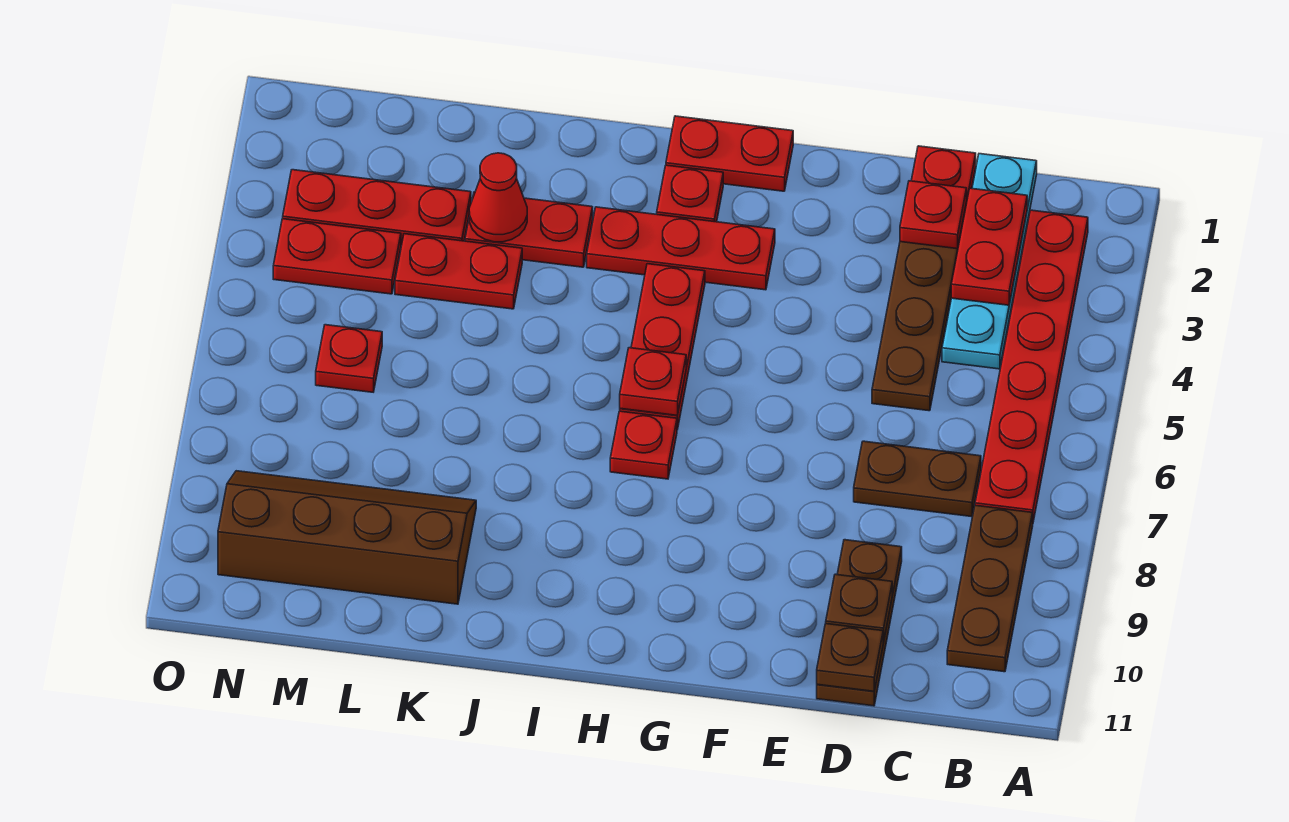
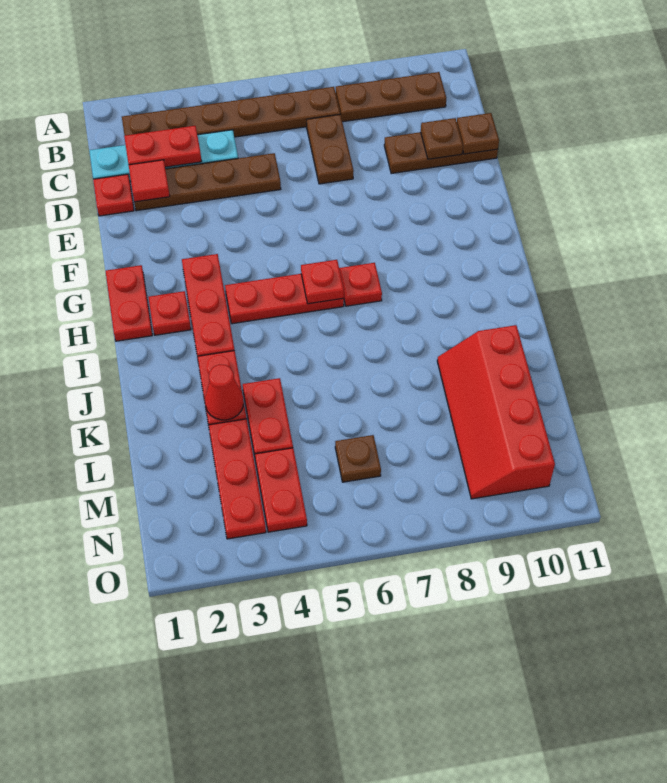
red plate B2:B7 level 1 -> brown plate B2:B7 level 1
red plate D2 level 2 -> red tile D2 level 2
brown slope K9:N10 level 1 top 10 -> red slope K9:N10 level 1 top 10
red plate M6 level 1 -> brown plate M6 level 1

